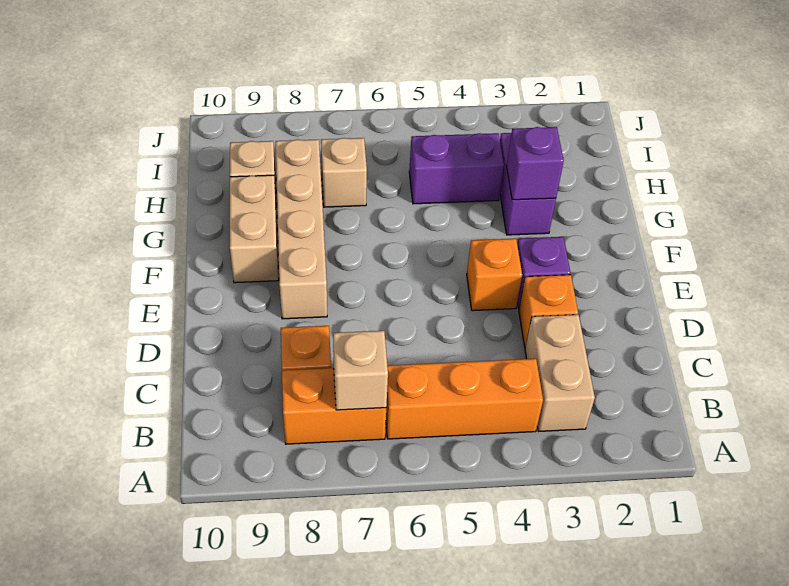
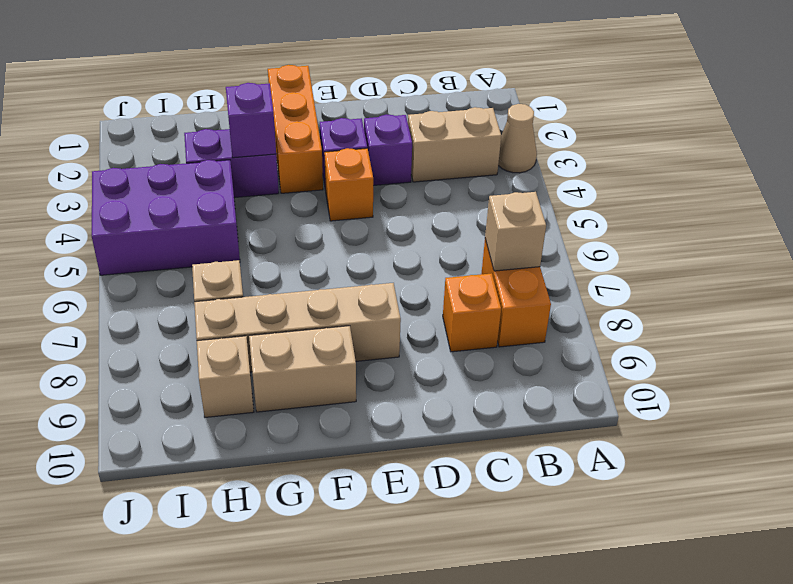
none -> tan cone A3 level 1
orange brick B4:B6 level 1 -> orange brick F1:F3 level 1
orange brick D3 level 1 -> purple brick D3 level 1
purple brick H4:H5 level 1 -> purple brick H4:J5 level 1

